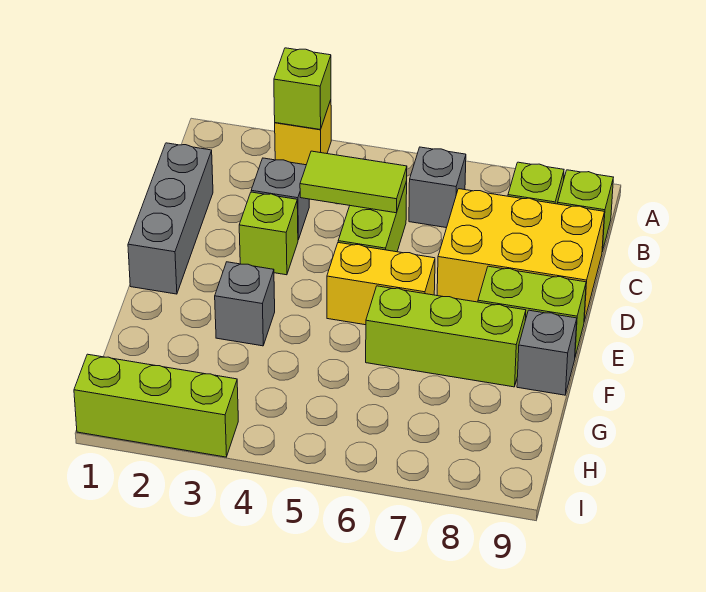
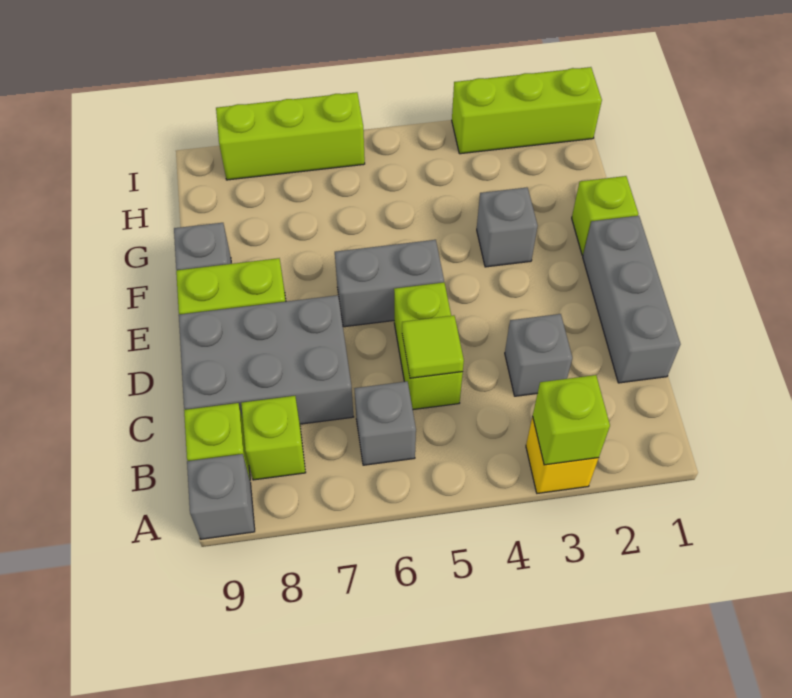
none -> grey brick A9 level 1
lime tile C4:C5 level 2 -> lime tile C5 level 2
yellow brick C7:D9 level 1 -> grey brick C7:D9 level 1
lime brick D3 level 1 -> lime brick F1 level 1
yellow brick E5:E6 level 1 -> grey brick E5:E6 level 1
lime brick F6:F8 level 1 -> lime brick I6:I8 level 1

